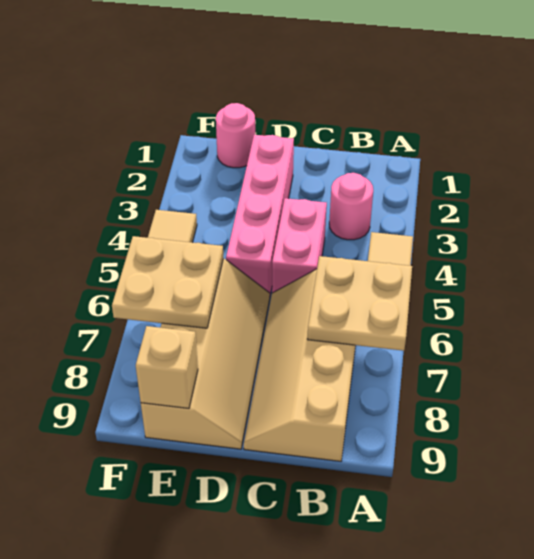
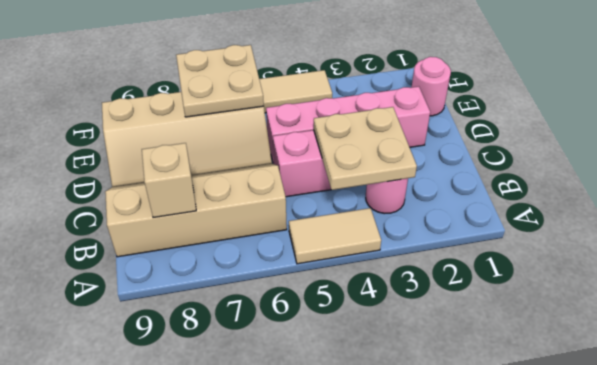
tan plate A6:B7 level 2 -> tan plate B3:C4 level 2
tan brick E9 level 2 -> tan brick B8 level 2

